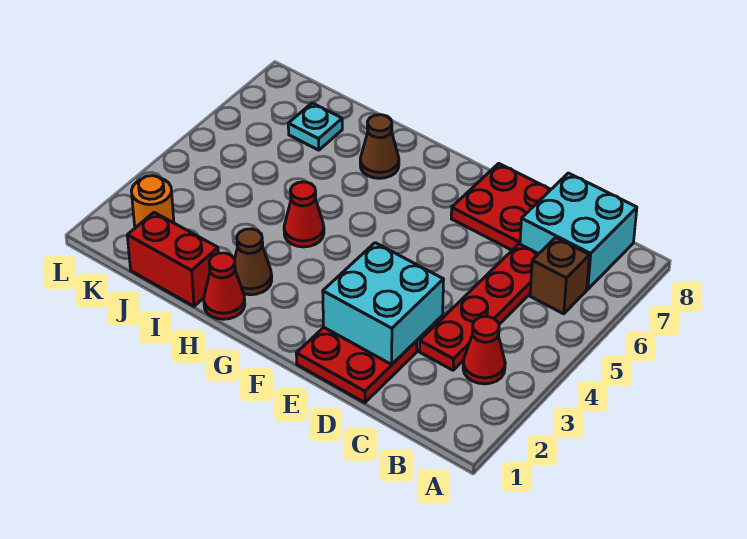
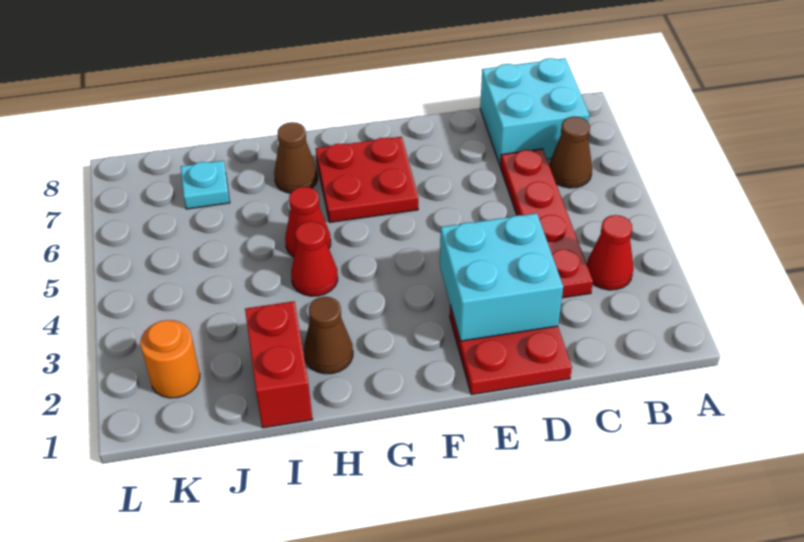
brown brick B6 level 1 -> brown cone B6 level 1
red plate D7:E8 level 1 -> red plate F6:G7 level 1
red cone H1 level 1 -> red cone H5 level 1
red brick I1:J1 level 1 -> red brick I1:I2 level 1

